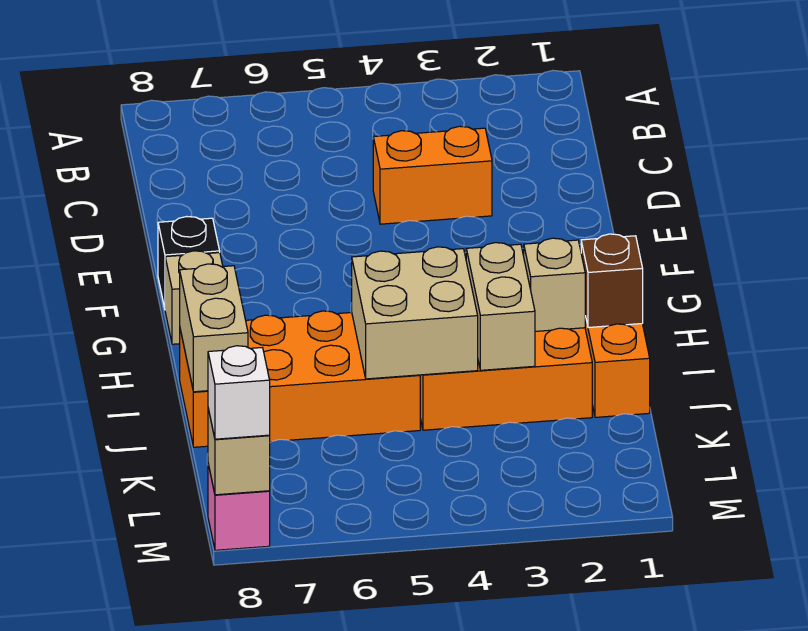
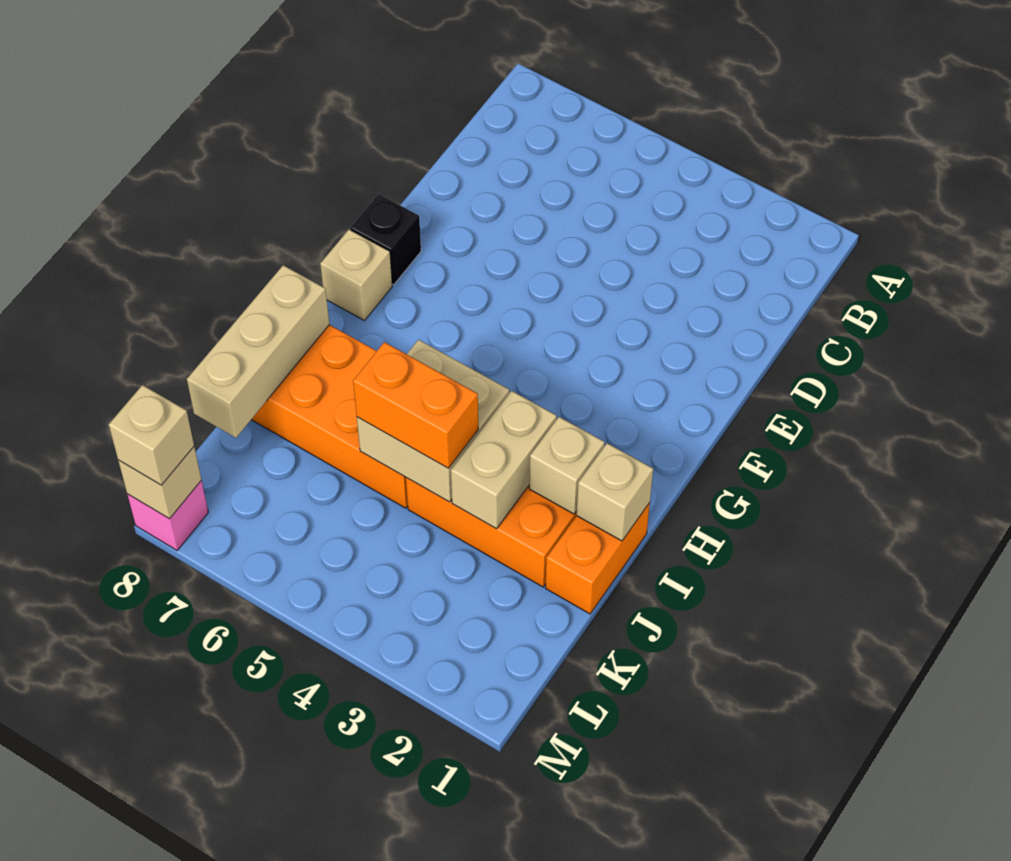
orange brick D3:D4 level 1 -> orange brick J4:J5 level 3
brown brick I1 level 2 -> tan brick I1 level 2
tan brick I8:J8 level 2 -> tan brick I8:K8 level 2
white brick M8 level 3 -> tan brick M8 level 3

